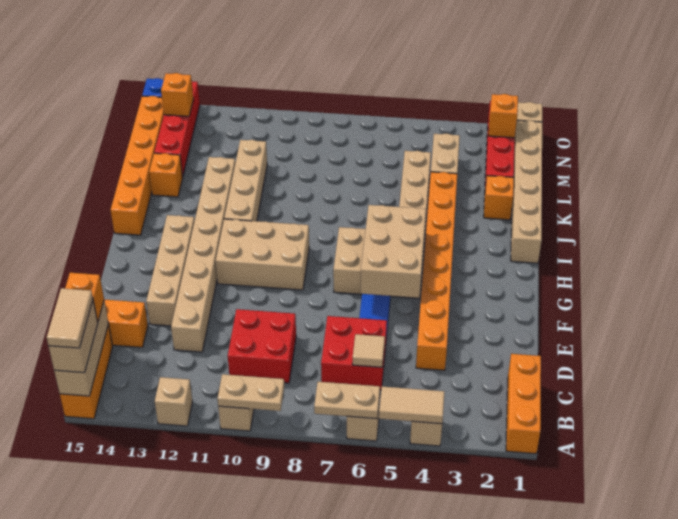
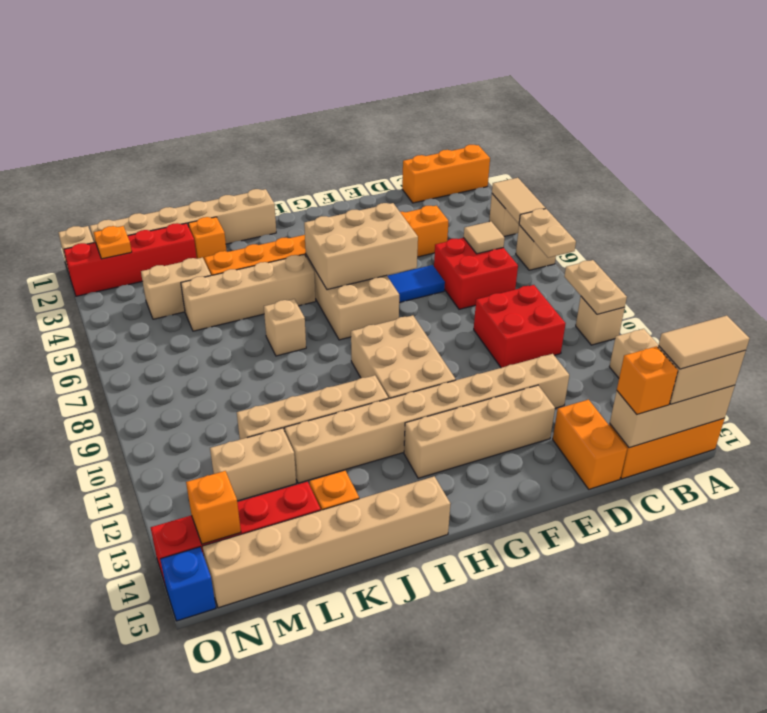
orange brick I15:N15 level 1 -> tan brick I15:N15 level 1
none -> tan brick J7 level 1
none -> tan brick L12:M12 level 1
orange brick N2 level 2 -> orange plate N2 level 2

